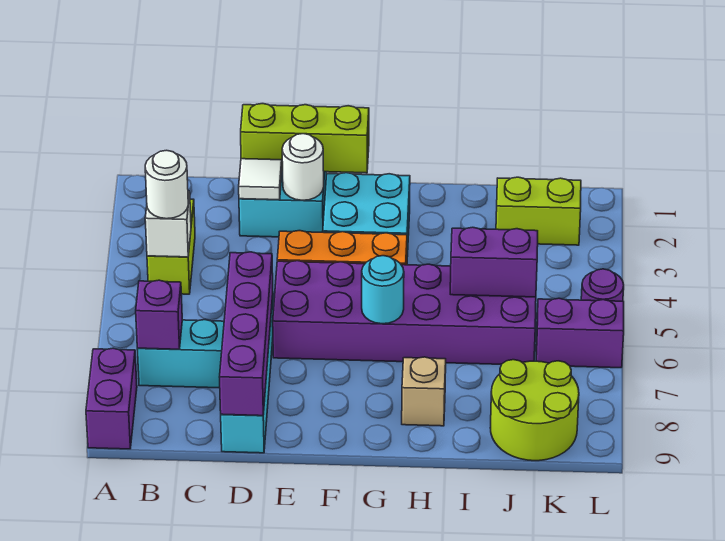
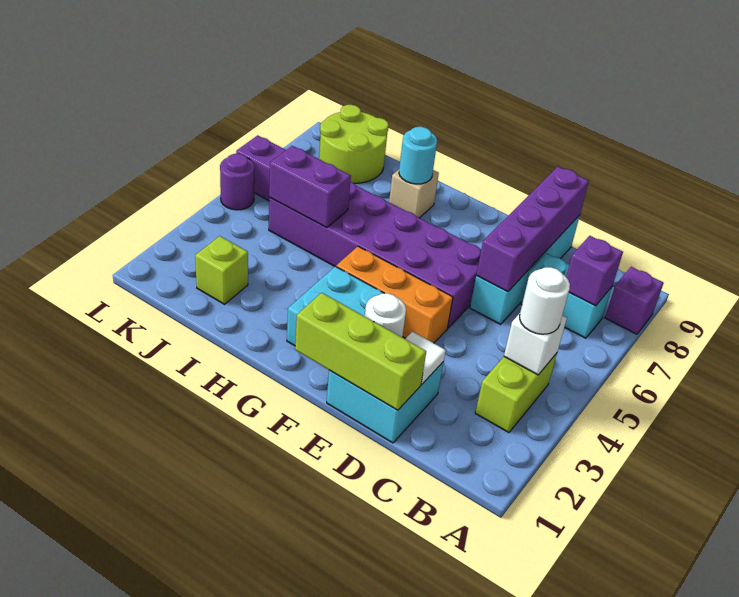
purple brick A8:A9 level 1 -> purple brick A8 level 1
cyan round brick G6 level 2 -> cyan round brick H8 level 2
lime brick J2:K2 level 1 -> lime brick J2 level 1

